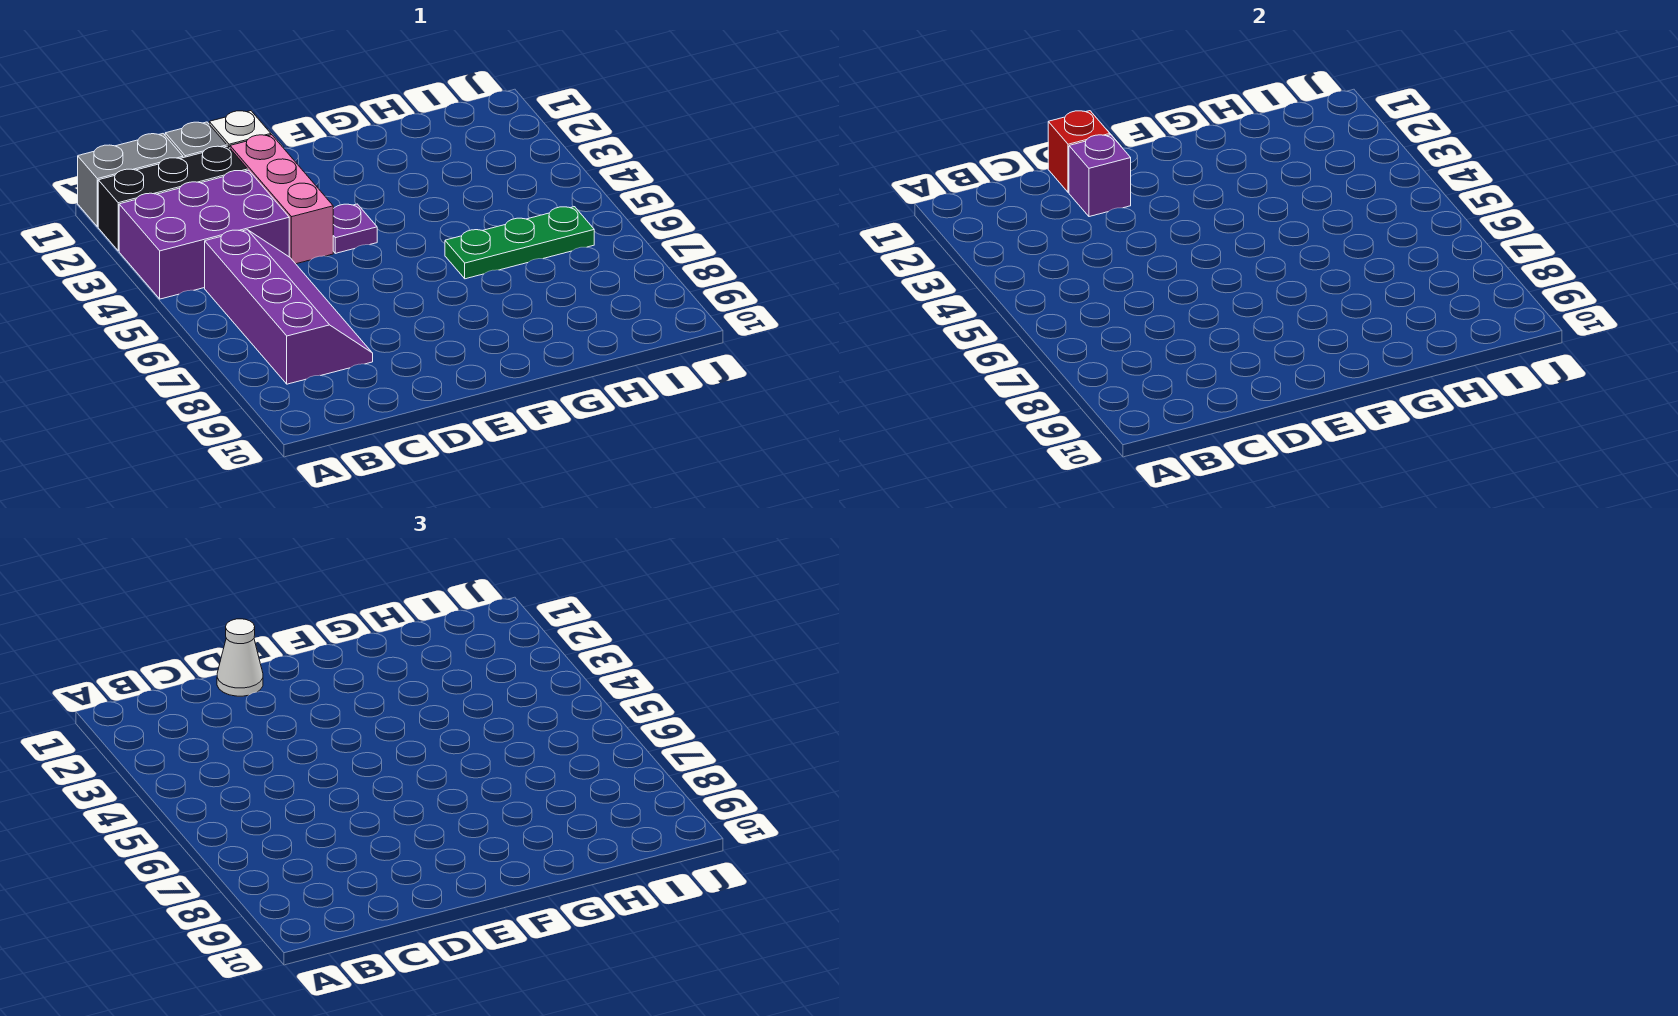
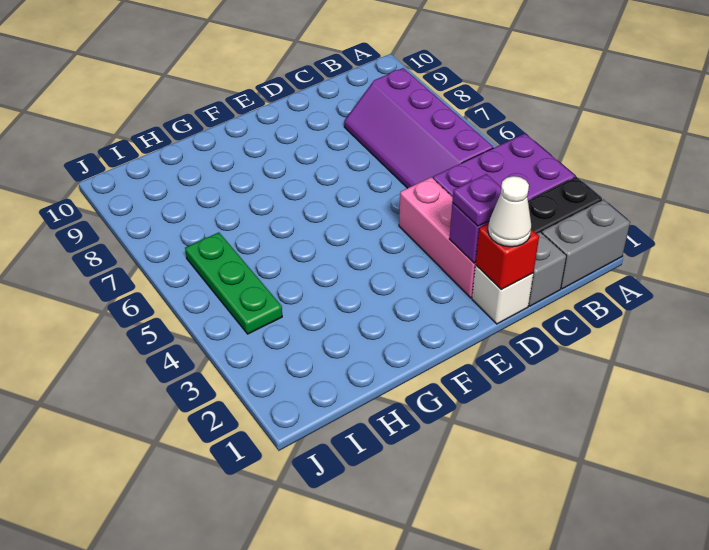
purple plate E4 level 1 -> purple plate D2 level 3
green plate G6:I6 level 1 -> green plate I4:I6 level 1

